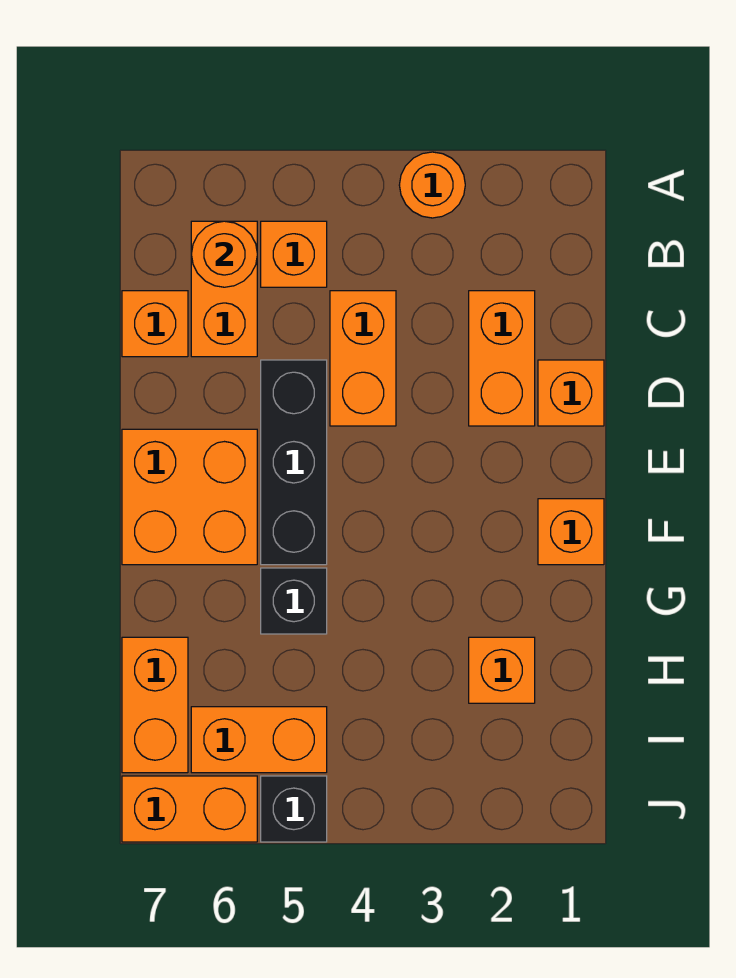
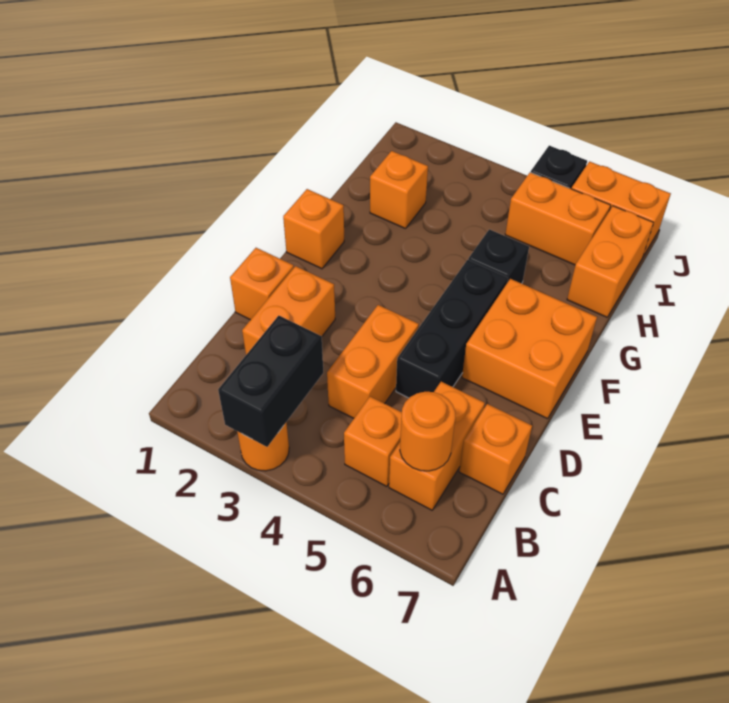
none -> black brick A3:B3 level 2

